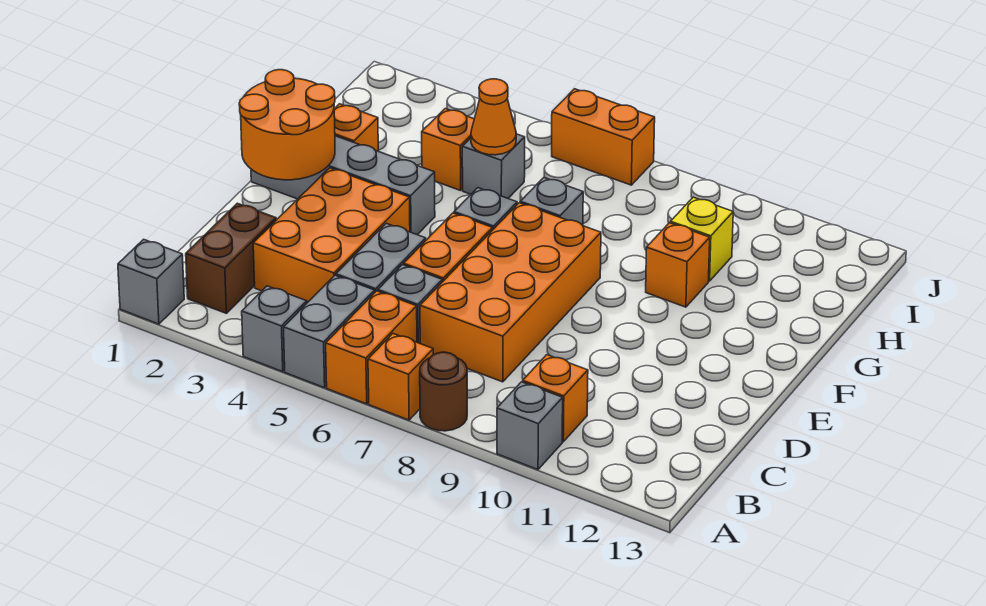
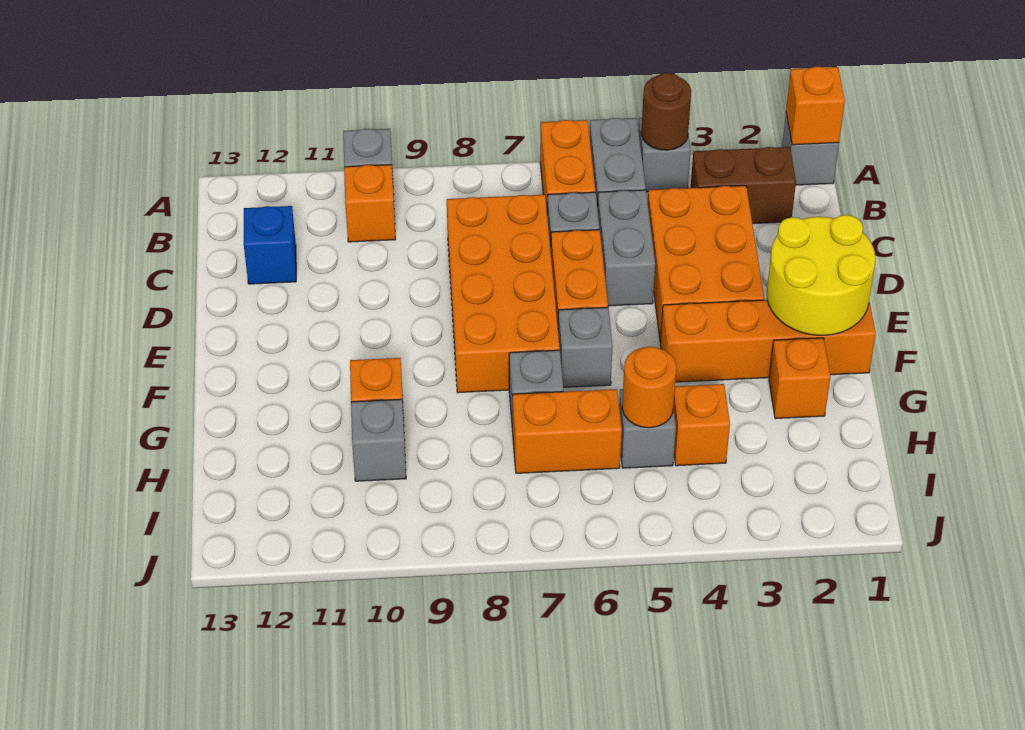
orange brick A7 level 1 -> orange brick A1 level 2
brown round brick A8 level 1 -> brown round brick A4 level 2
brown brick B2:C2 level 1 -> brown brick B2:B3 level 1
none -> blue brick C12 level 1
orange round brick E1:F2 level 2 -> yellow round brick E1:F2 level 2
grey brick F1:F4 level 1 -> orange brick F1:F4 level 1
orange cone H5 level 2 -> orange round brick H5 level 2
yellow brick H10 level 1 -> grey brick H10 level 1
orange brick J6:J7 level 1 -> orange brick H6:H7 level 1

